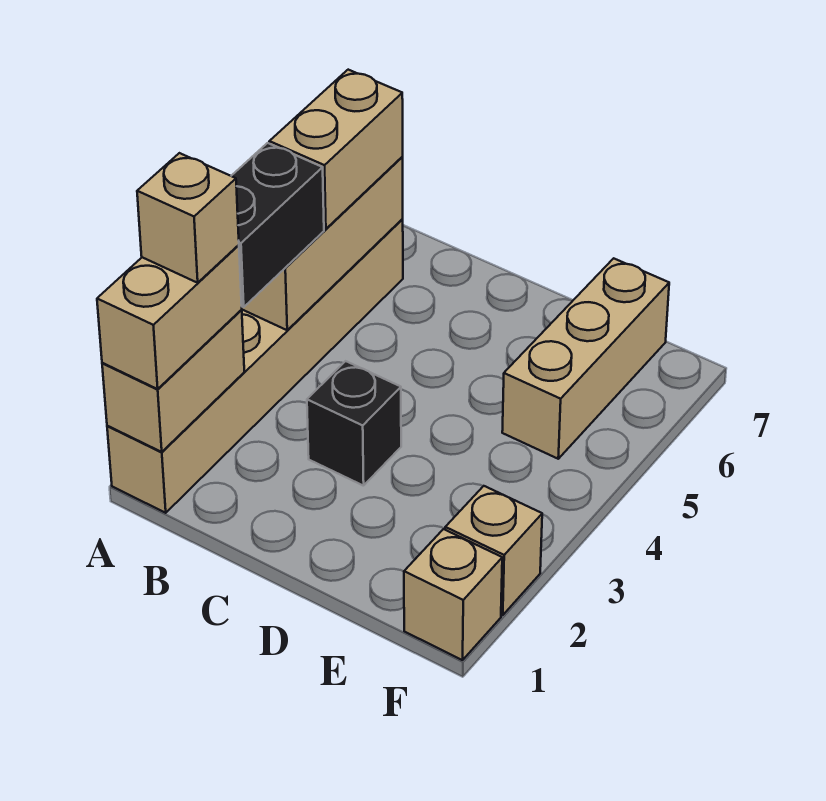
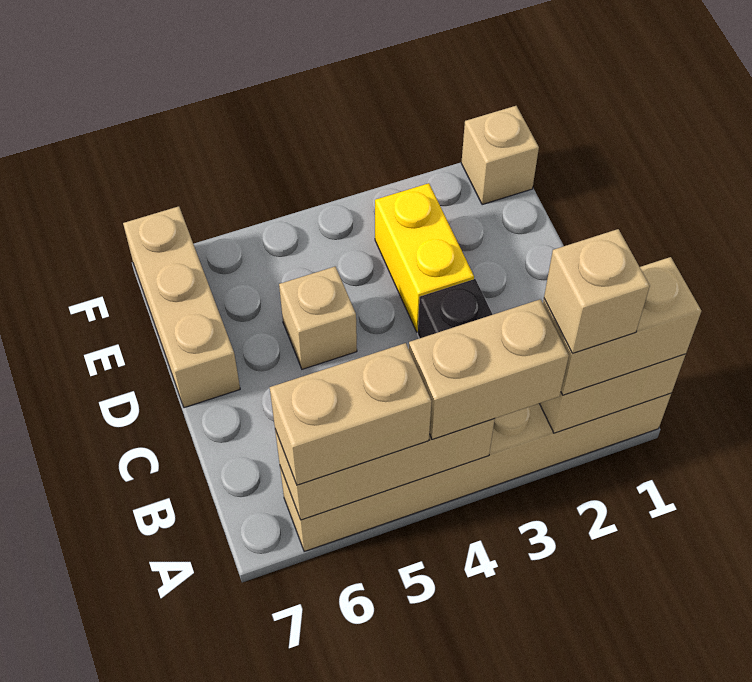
black brick A3:A4 level 3 -> tan brick A3:A4 level 3
none -> yellow brick D3:E3 level 1
tan brick E5:E7 level 1 -> tan brick D7:F7 level 1
tan brick F2 level 1 -> tan brick D5 level 1

